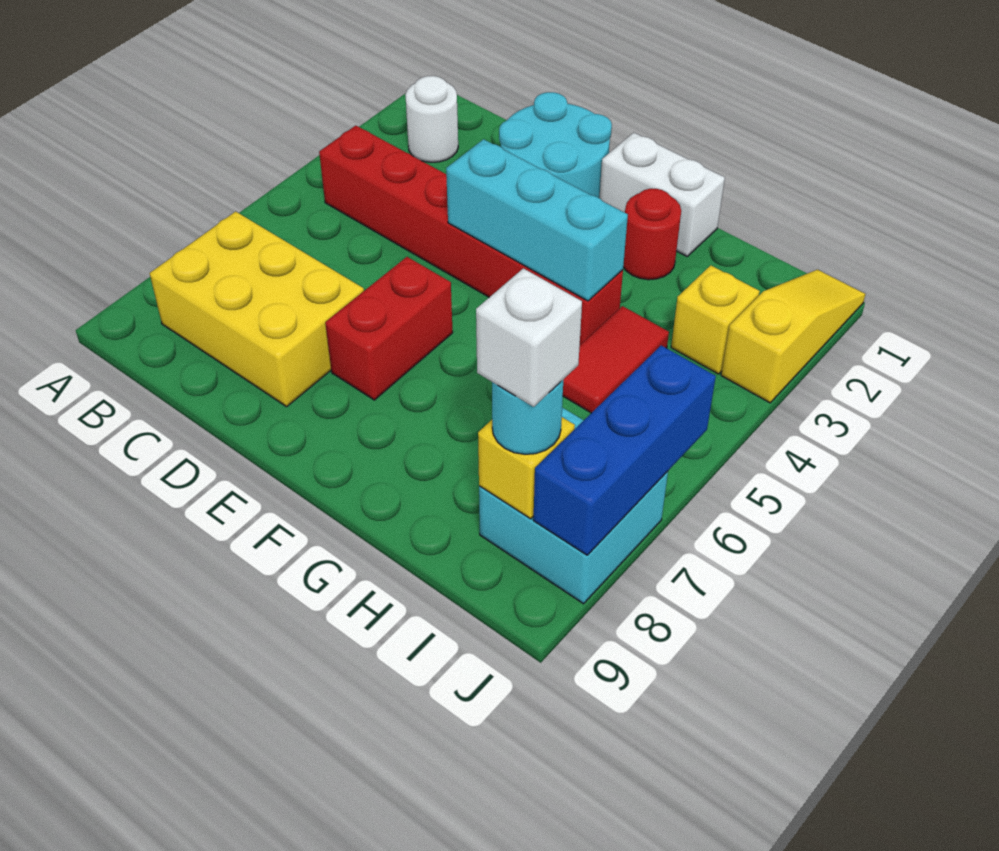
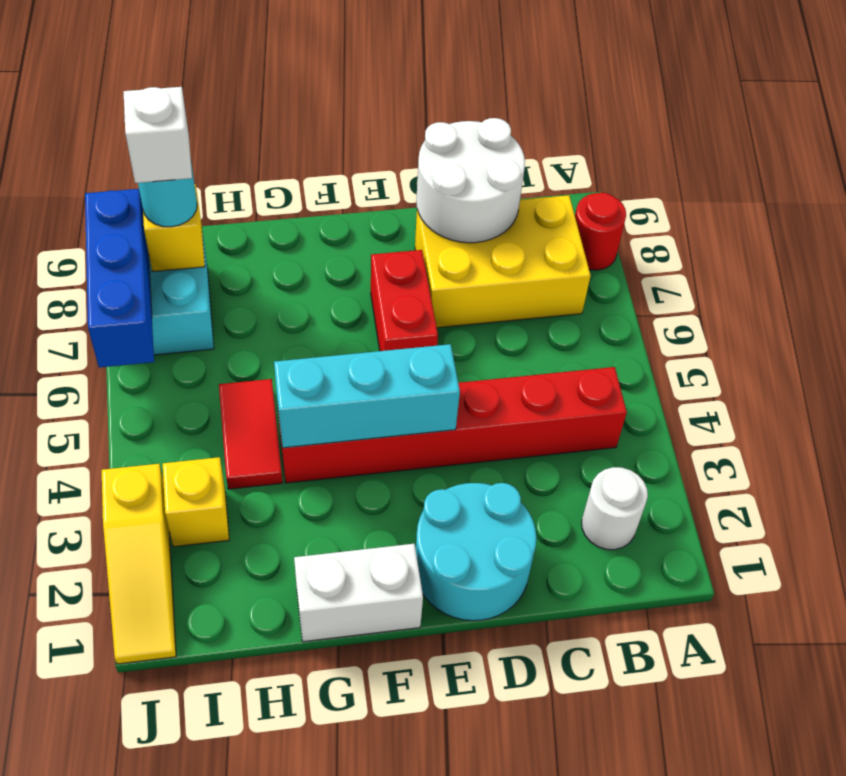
none -> white round brick C8:D9 level 2
red round brick G2 level 1 -> red round brick A8 level 1

